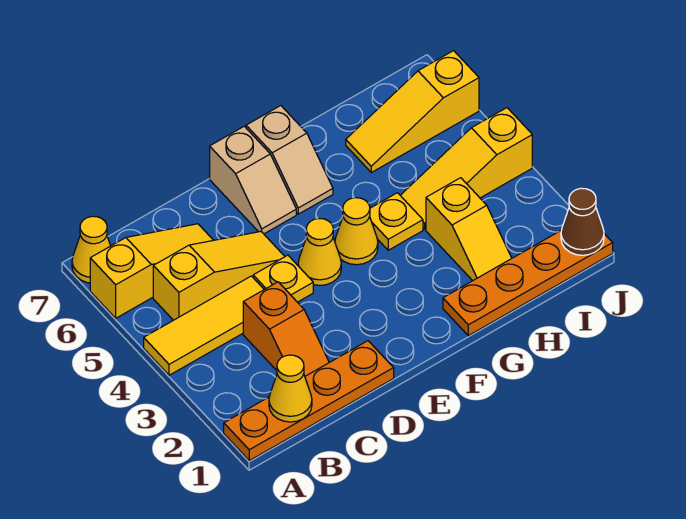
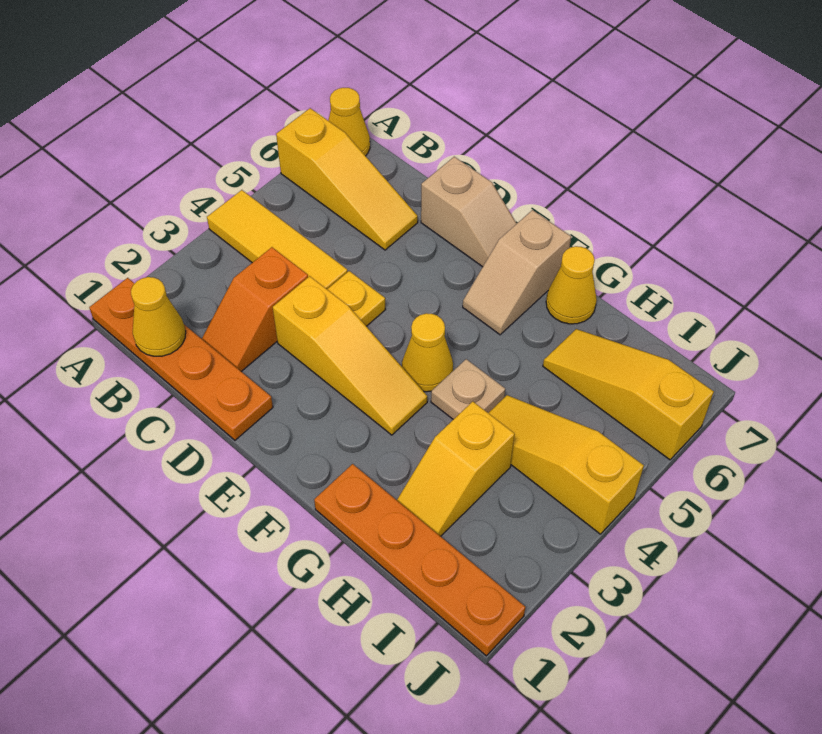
yellow slope B5:D5 level 1 top B -> yellow slope D3:F3 level 1 top D
yellow cone E4 level 1 -> yellow cone G7 level 1
tan slope E6:E7 level 1 top 7 -> tan slope D7:E7 level 1 top D
yellow plate G4 level 1 -> tan plate G4 level 1
brown cone J1 level 2 -> none

